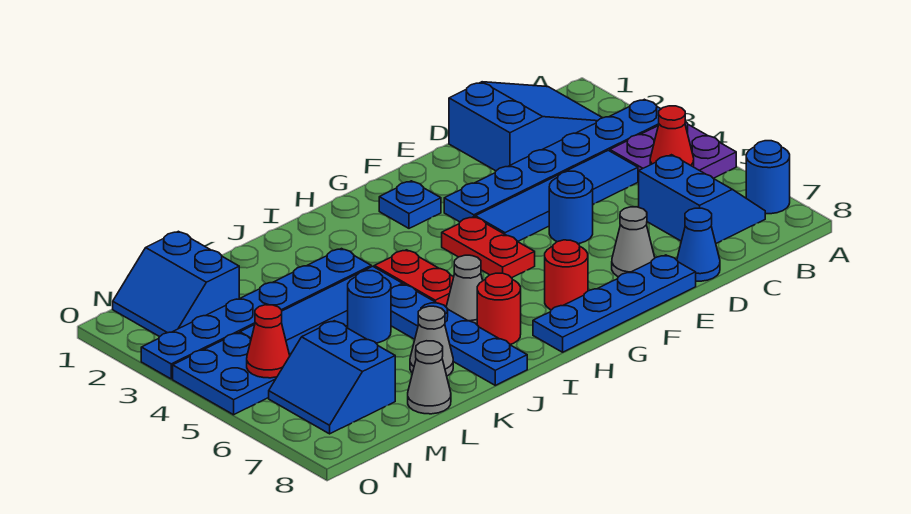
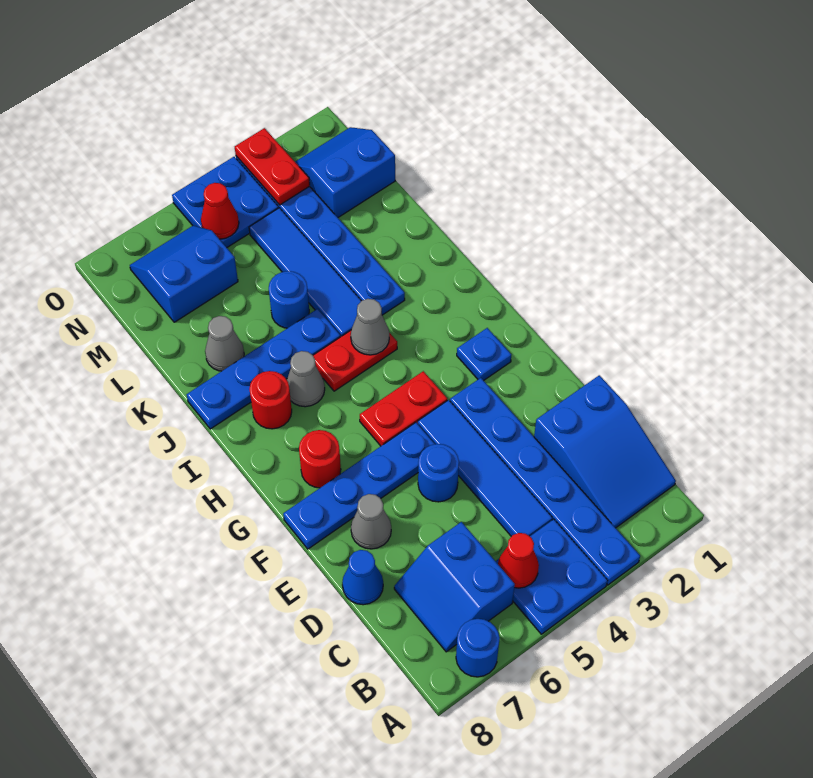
purple plate A4:B5 level 1 -> blue plate A4:B5 level 1
blue slope B6:C7 level 1 top C -> blue slope B6:C7 level 1 top 6
blue plate E8:H8 level 1 -> blue plate F5:F8 level 1
grey cone L8 level 1 -> grey cone I4 level 2
none -> red plate N3:O3 level 2

